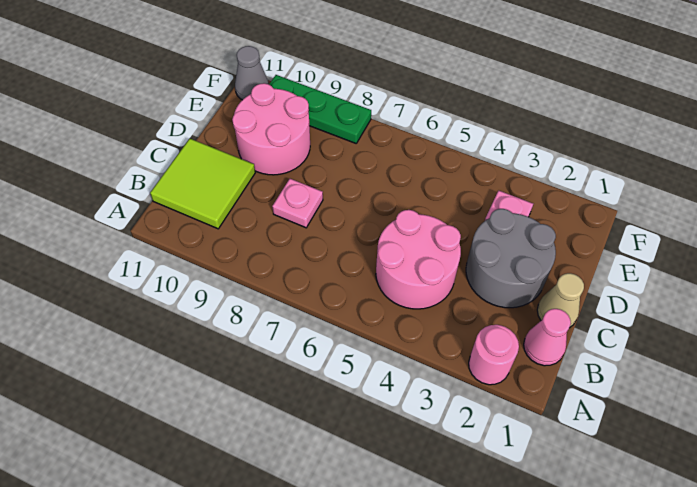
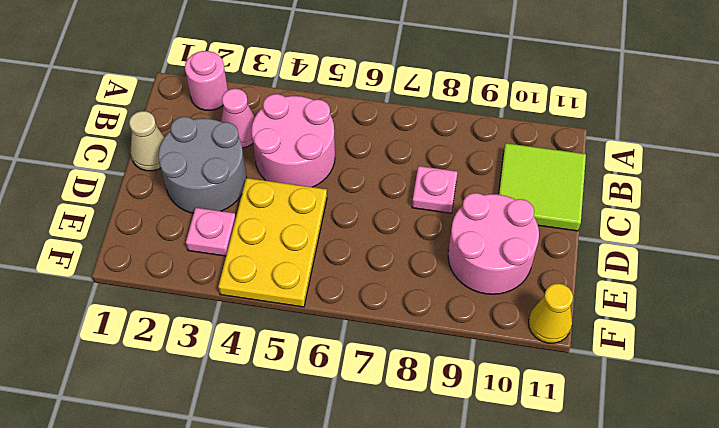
pink cone B1 level 1 -> pink cone B3 level 1
none -> yellow plate D4:F5 level 1
green plate F8:F10 level 1 -> none
grey cone F11 level 1 -> yellow cone F11 level 1

